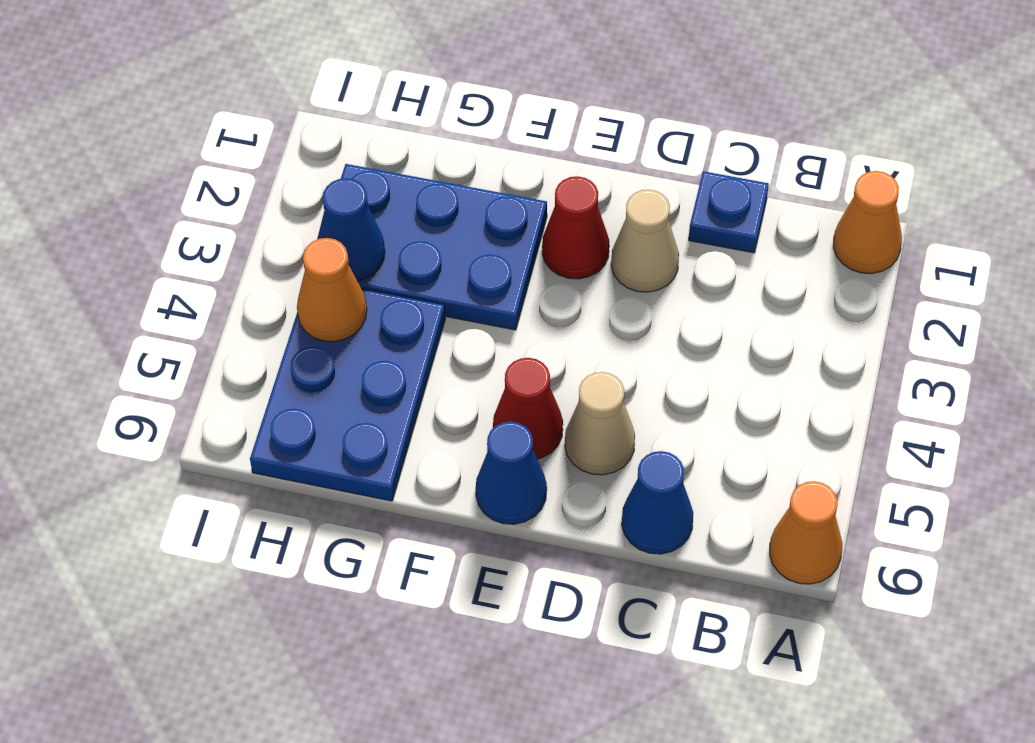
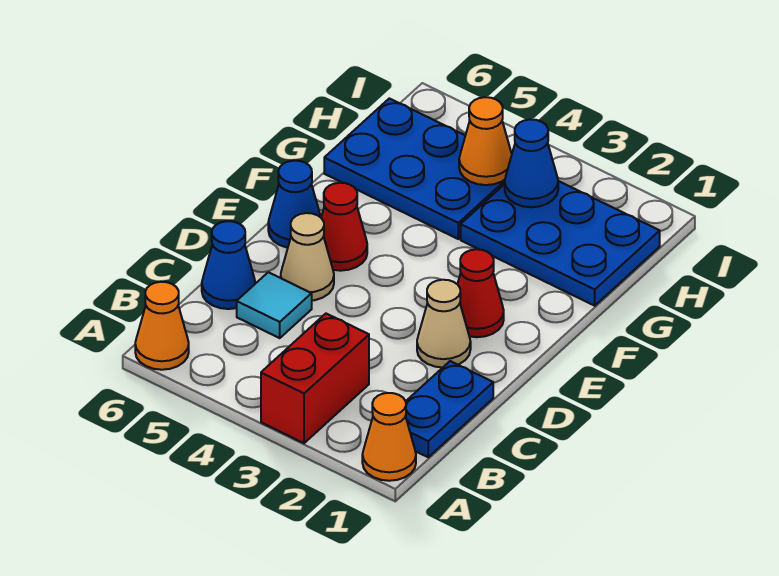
none -> red brick A3:B3 level 1
blue plate C1 level 1 -> blue plate B1:C1 level 1
none -> cyan tile C5 level 1
blue plate F2:H3 level 1 -> blue plate G1:H3 level 1

